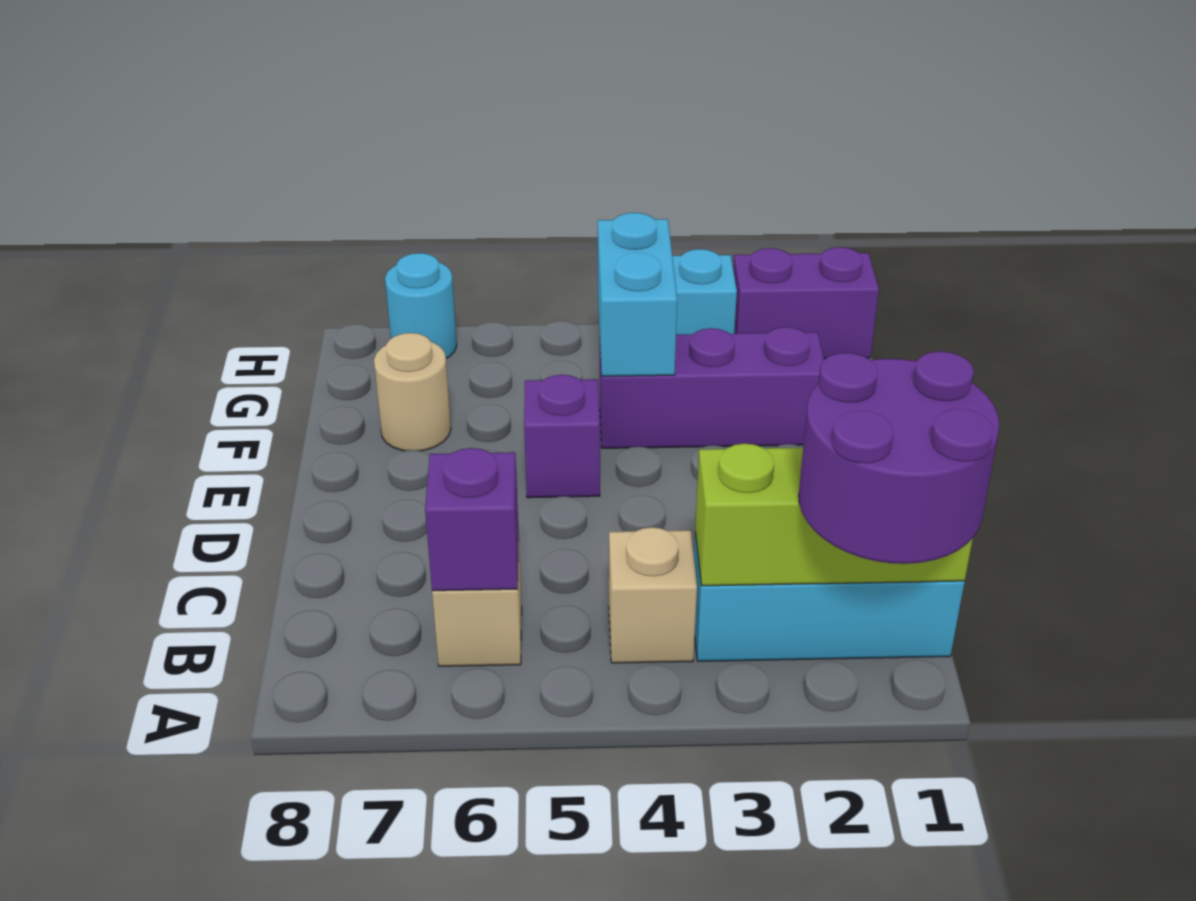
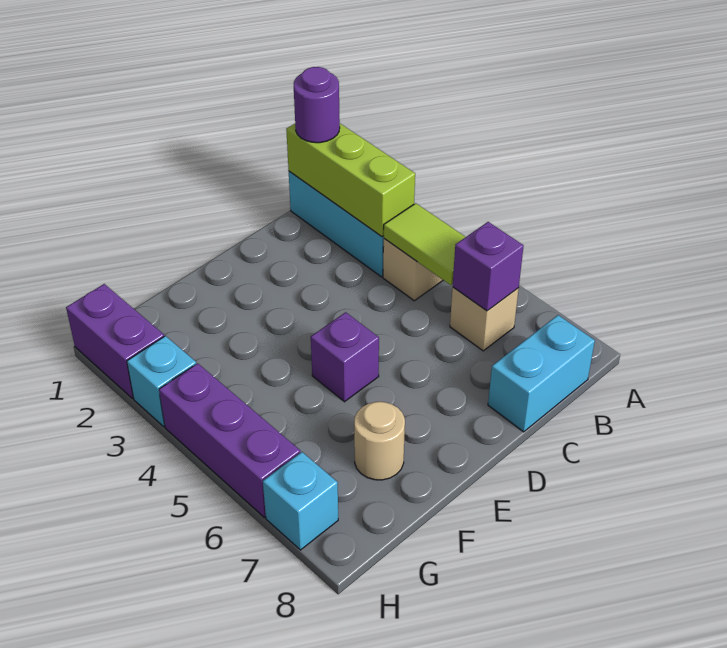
purple round brick A1:B2 level 3 -> purple round brick B1 level 3
none -> lime tile B4:B5 level 2
purple brick F2:F4 level 1 -> purple brick H4:H6 level 1
cyan brick F4:G4 level 2 -> cyan brick B8:C8 level 1
cyan round brick H7 level 1 -> cyan brick H7 level 1

